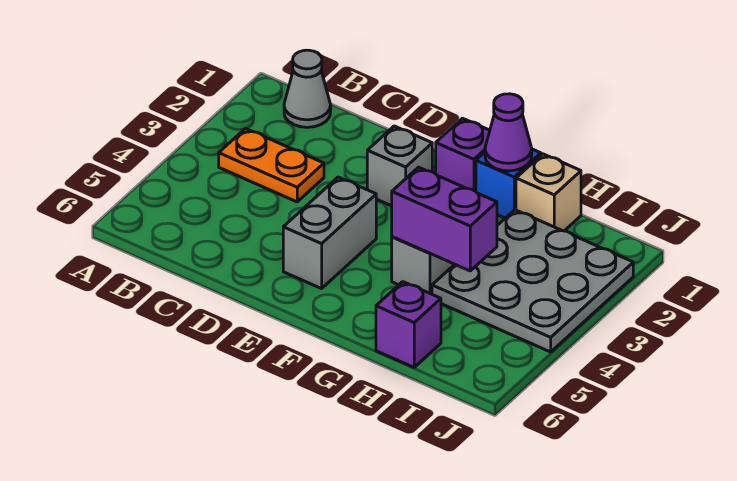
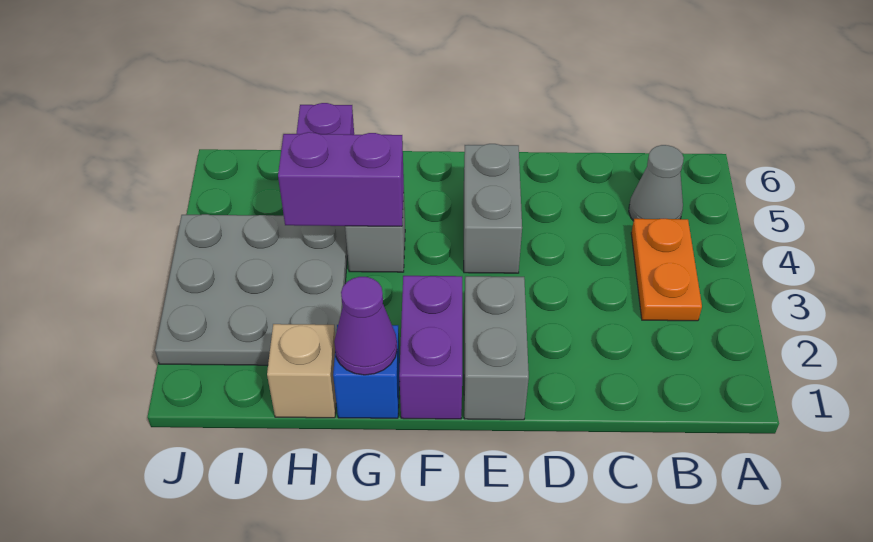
grey cone B1 level 1 -> grey cone B5 level 1
orange plate B3:C3 level 1 -> orange plate B3:B4 level 1
grey brick E2 level 1 -> grey brick E1:E2 level 1
purple brick F1 level 1 -> purple brick F1:F2 level 1

